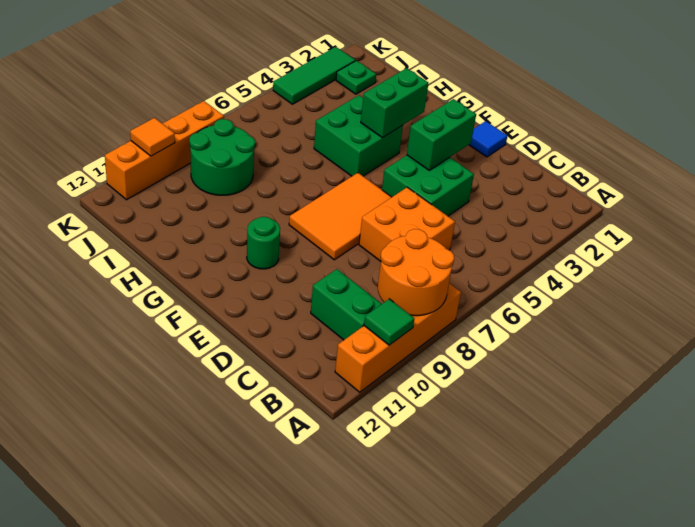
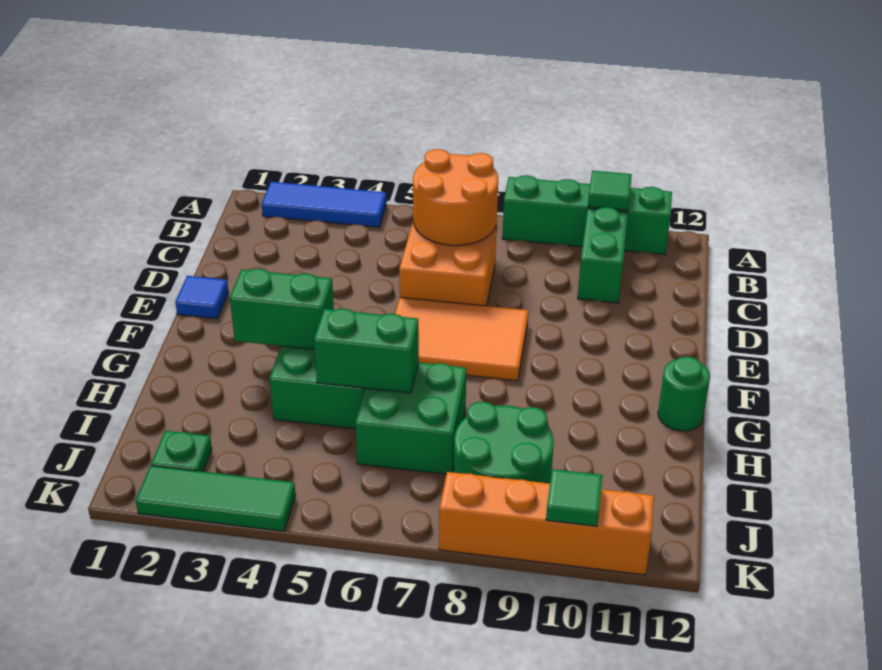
none -> blue tile A2:A4 level 1
orange brick A8:A11 level 1 -> green brick A8:A11 level 1
orange round brick A8:B9 level 2 -> orange round brick B6:C7 level 2
green brick D4:E5 level 1 -> green brick H6:I7 level 1
green brick E3:E4 level 2 -> green brick H5:H6 level 2
green round brick F10 level 1 -> green round brick G12 level 1
orange tile K10 level 2 -> green tile K10 level 2

